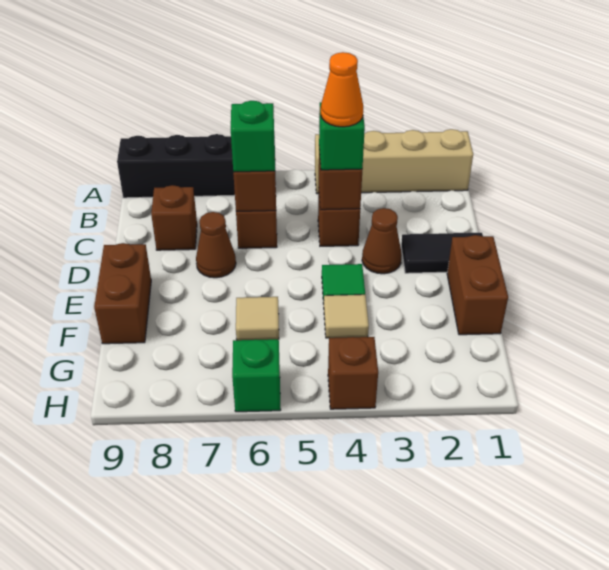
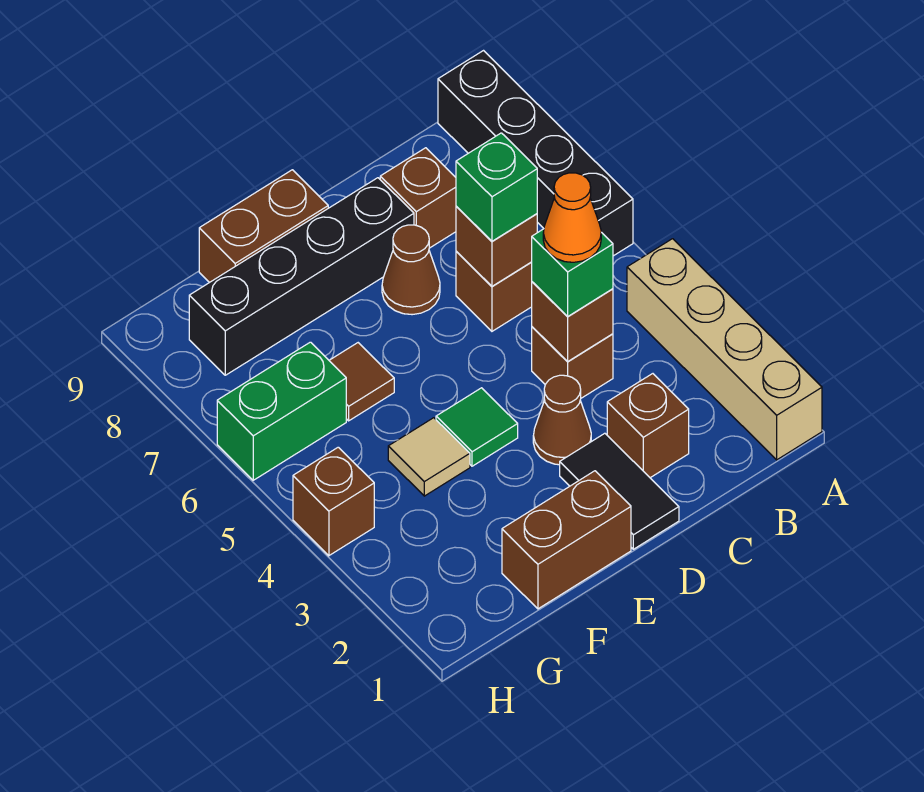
none -> brown brick C2 level 1
none -> black brick D8:G8 level 1
tan tile F6 level 1 -> brown tile F6 level 1
green brick H6 level 1 -> green brick G6:H6 level 1

